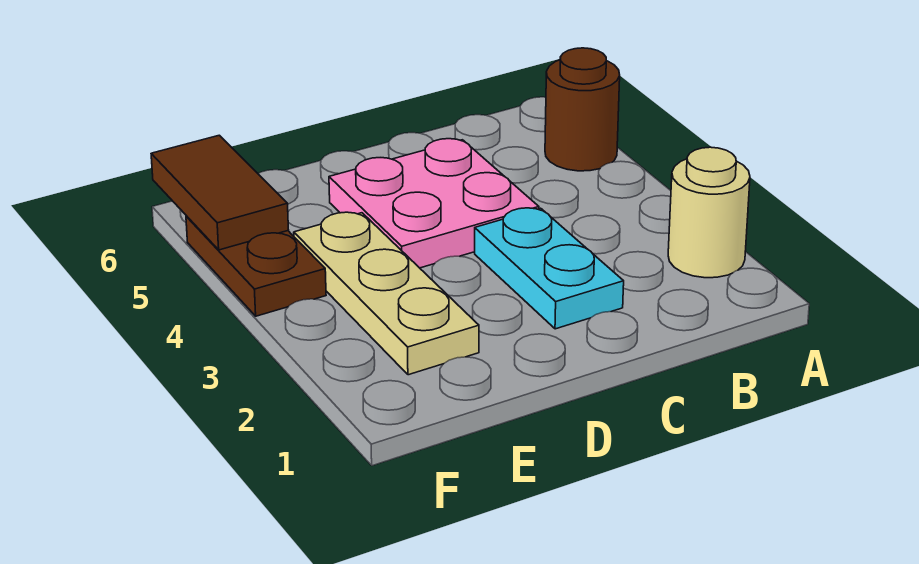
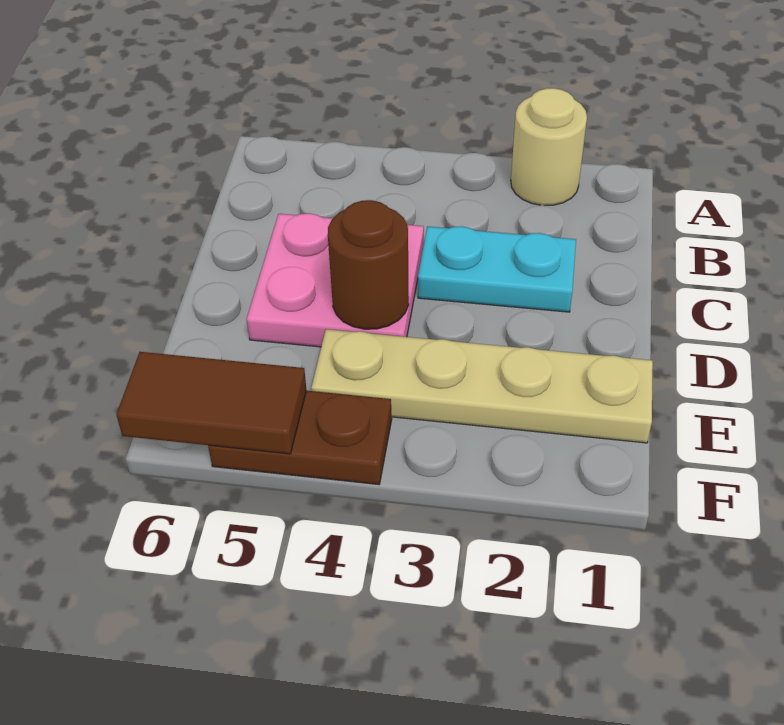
brown round brick A5 level 1 -> brown round brick D4 level 2
tan plate E2:E4 level 1 -> tan plate E1:E4 level 1

